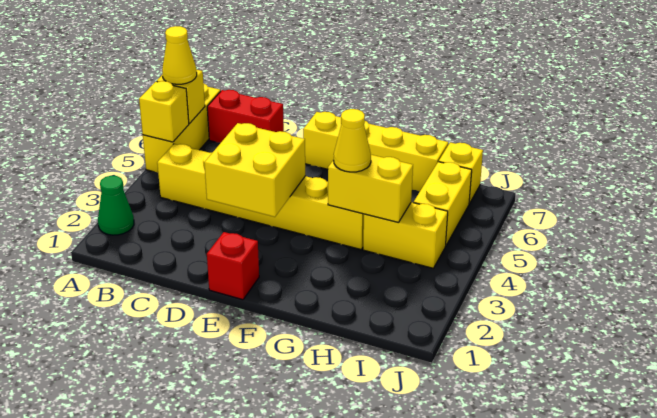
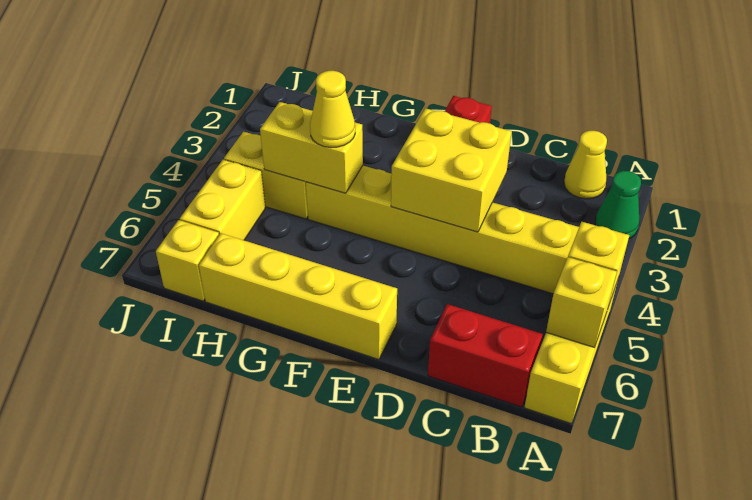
yellow cone A6 level 3 -> yellow cone B1 level 1

